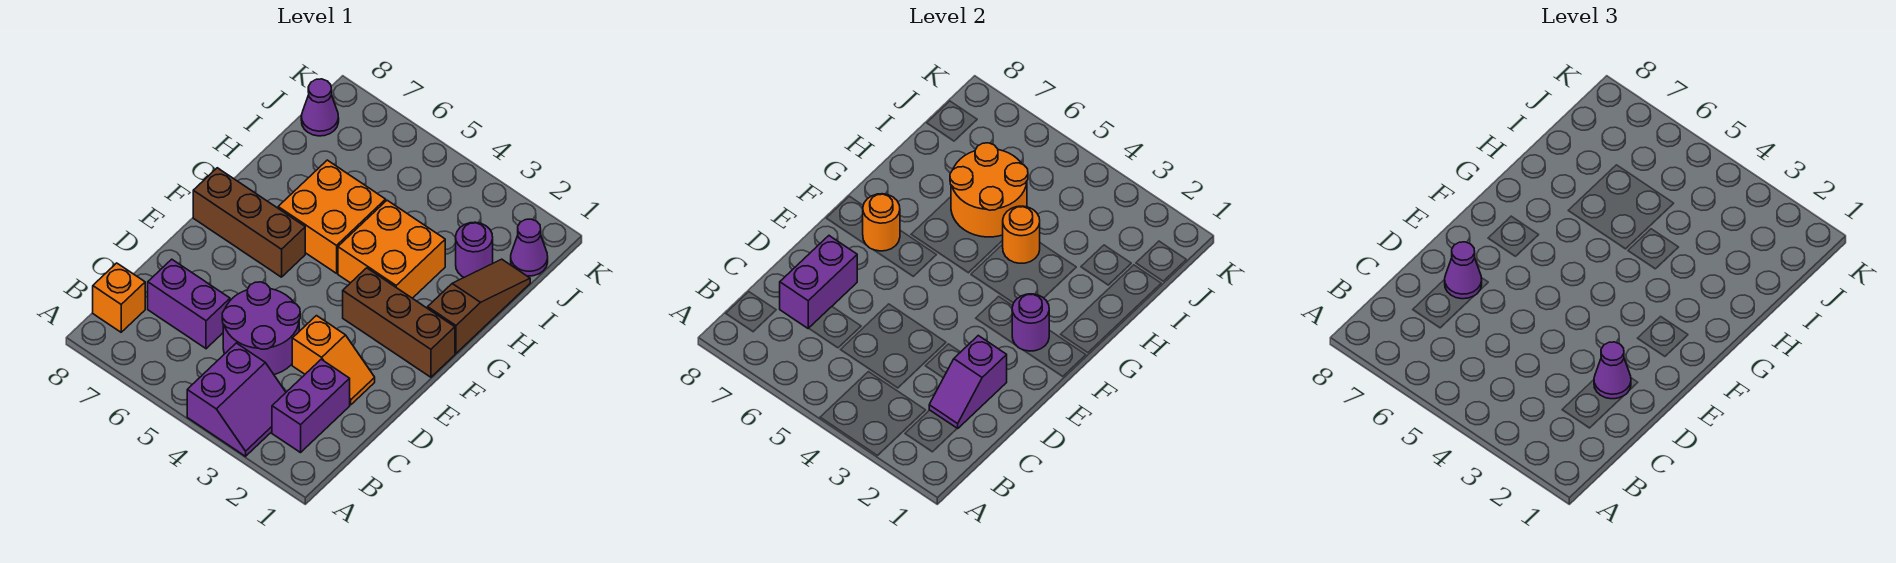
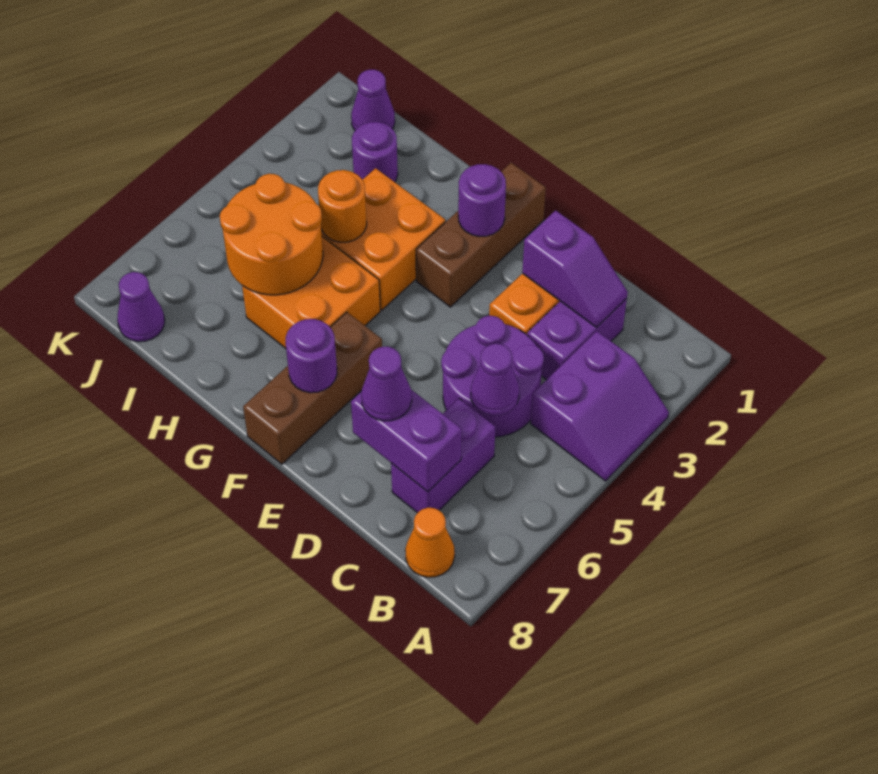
purple slope A3:B4 level 1 top 4 -> purple slope A3:B4 level 1 top B
purple brick B2:C2 level 1 -> purple brick C2:C3 level 1
orange brick B8 level 1 -> orange cone B8 level 1
purple cone D2 level 3 -> purple cone C5 level 2
orange round brick F7 level 2 -> purple round brick F7 level 2
brown slope G1:I1 level 1 top G -> none

